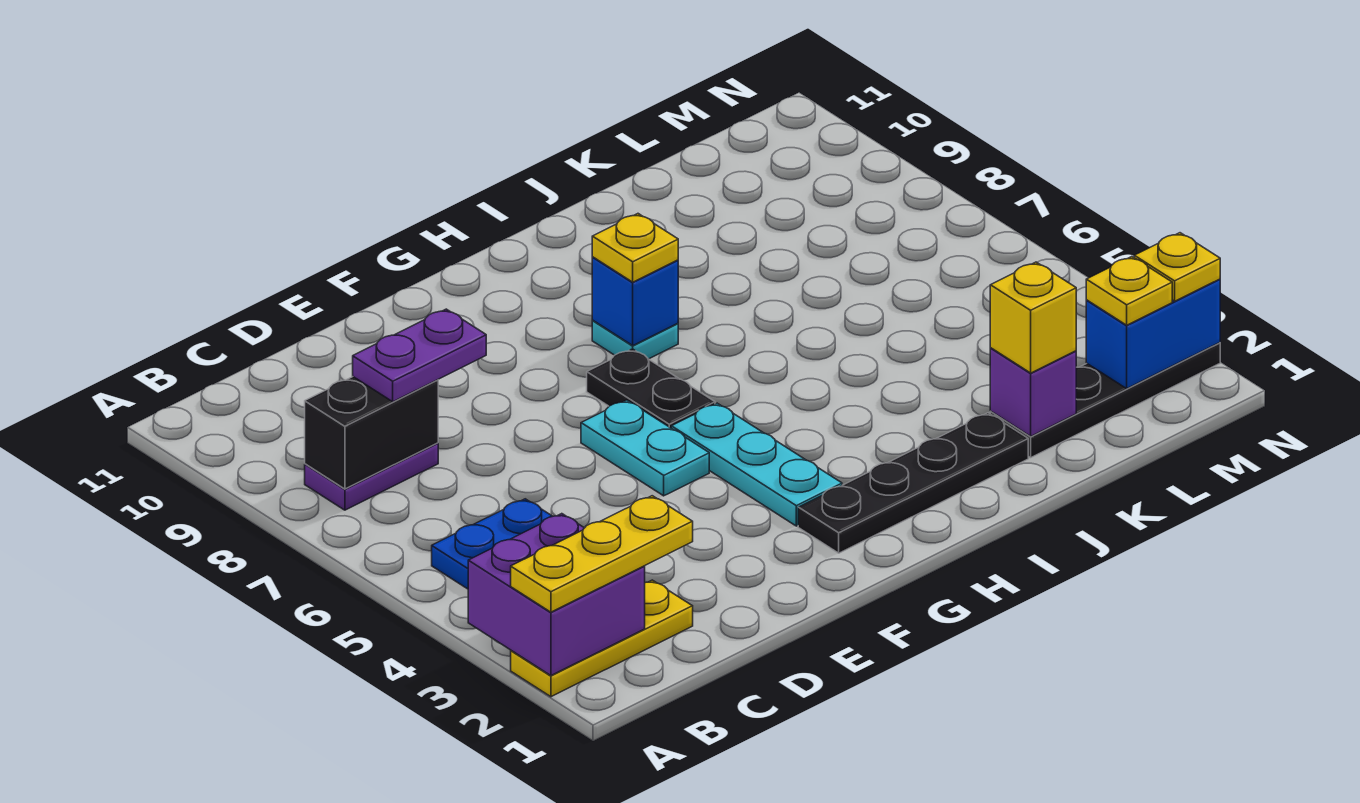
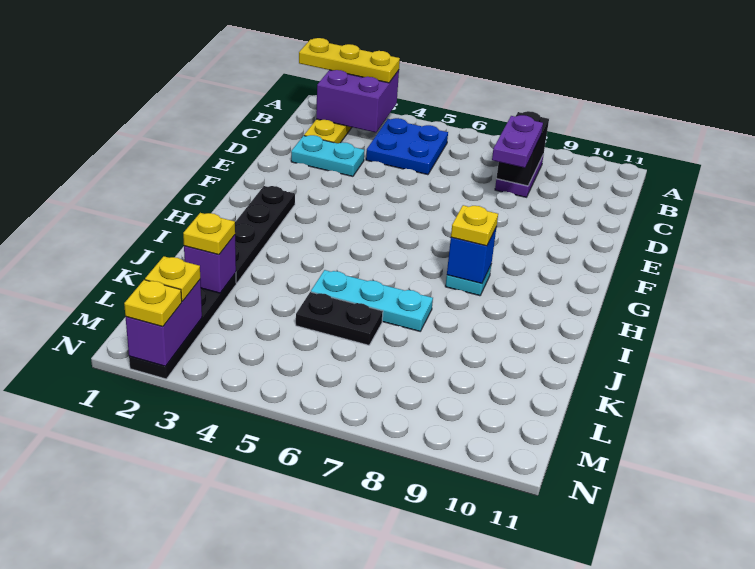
yellow plate A2:C2 level 3 -> yellow plate A1:A3 level 3
cyan plate F5:F6 level 1 -> cyan plate D2:D3 level 1
cyan plate G3:G5 level 1 -> cyan plate J5:J7 level 1
black plate G6:G7 level 1 -> black plate K5:K6 level 1
yellow brick K2 level 3 -> yellow plate K2 level 3
blue brick M2:N2 level 2 -> purple brick M2:N2 level 2

